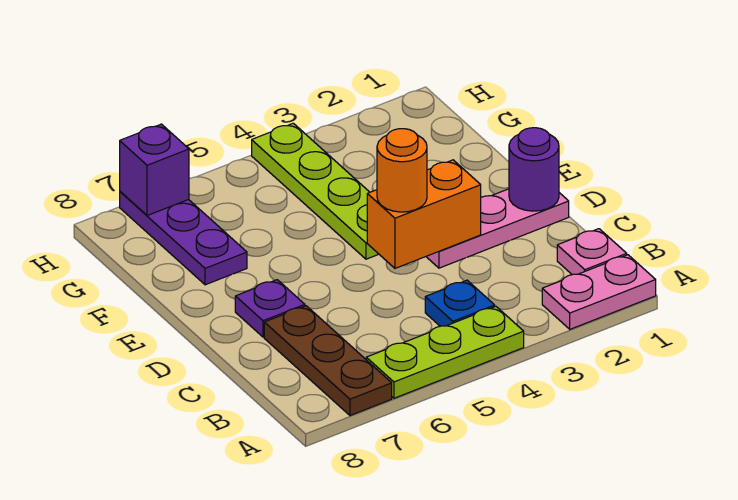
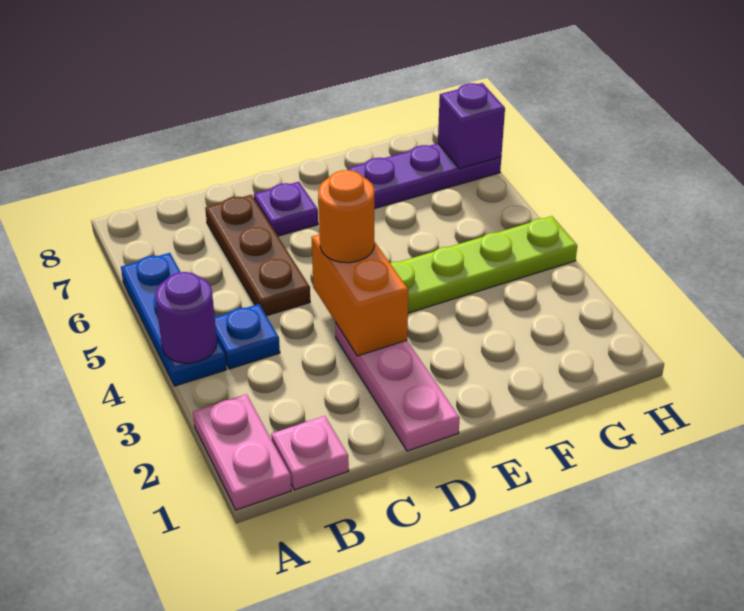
lime plate A4:A6 level 1 -> blue plate A4:A6 level 1
brown plate A7:C7 level 1 -> brown plate C5:C7 level 1
purple round brick D1 level 2 -> purple round brick A4 level 2

